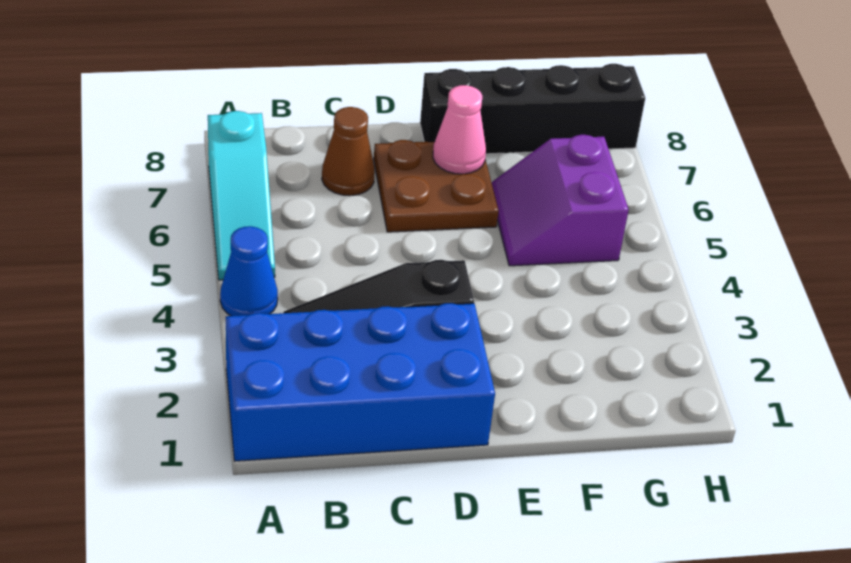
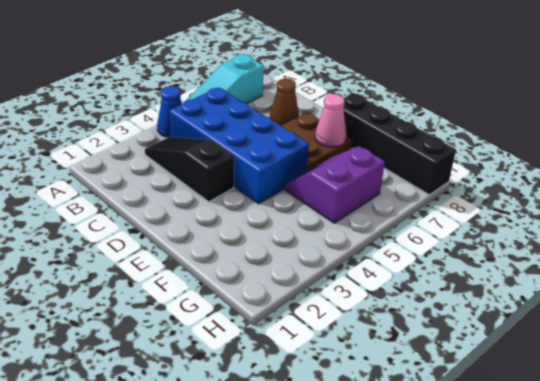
blue brick A1:D2 level 1 -> blue brick B4:E5 level 1

